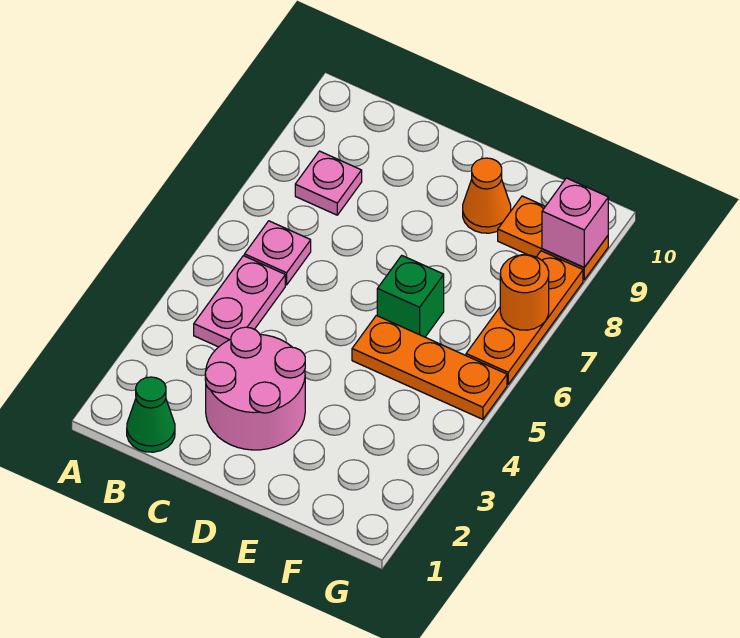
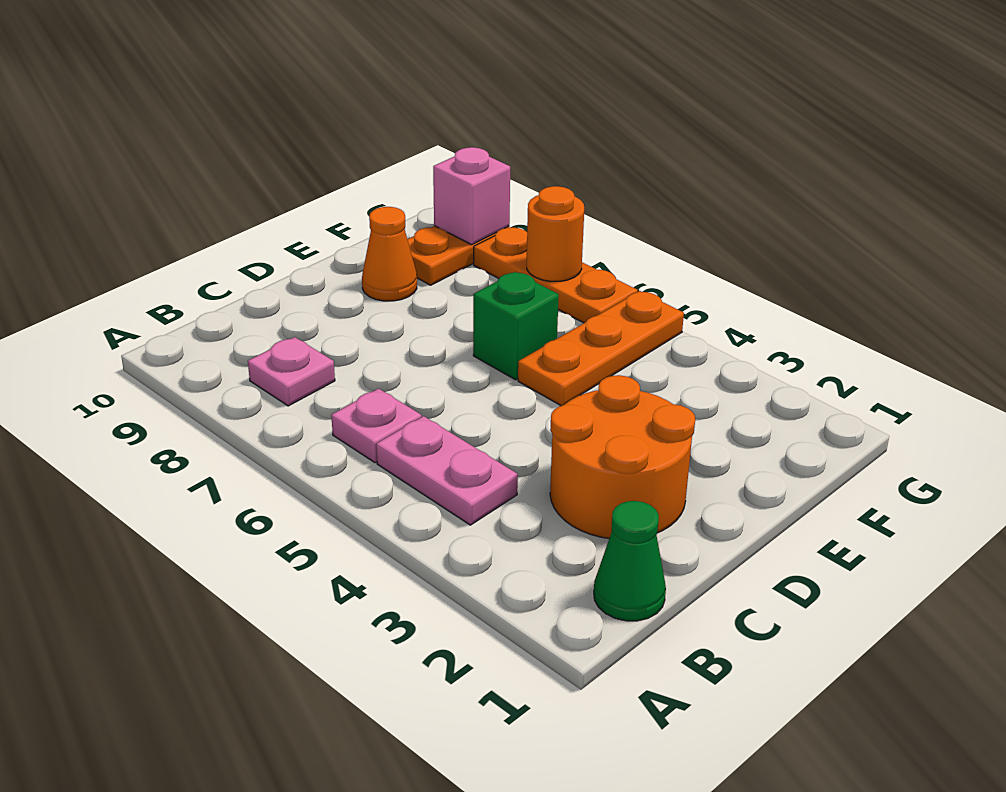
pink round brick C2:D3 level 1 -> orange round brick C2:D3 level 1

